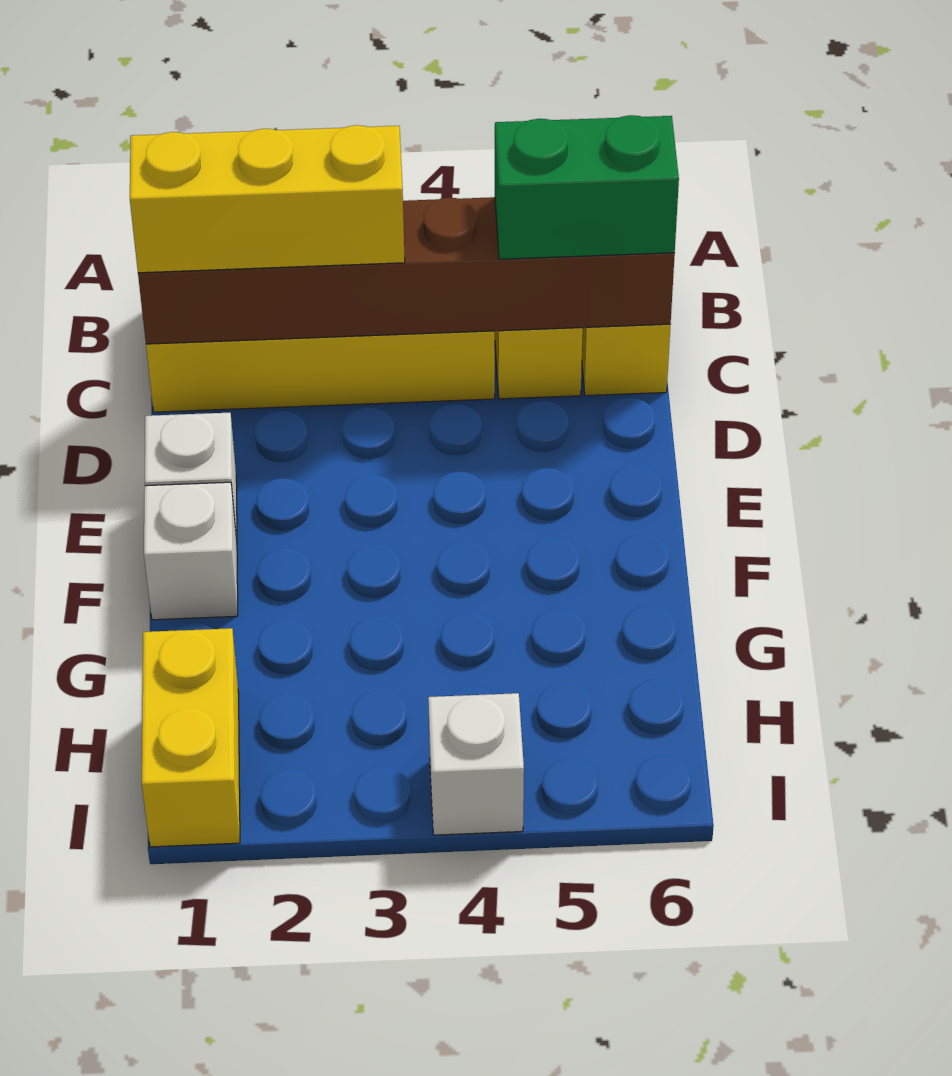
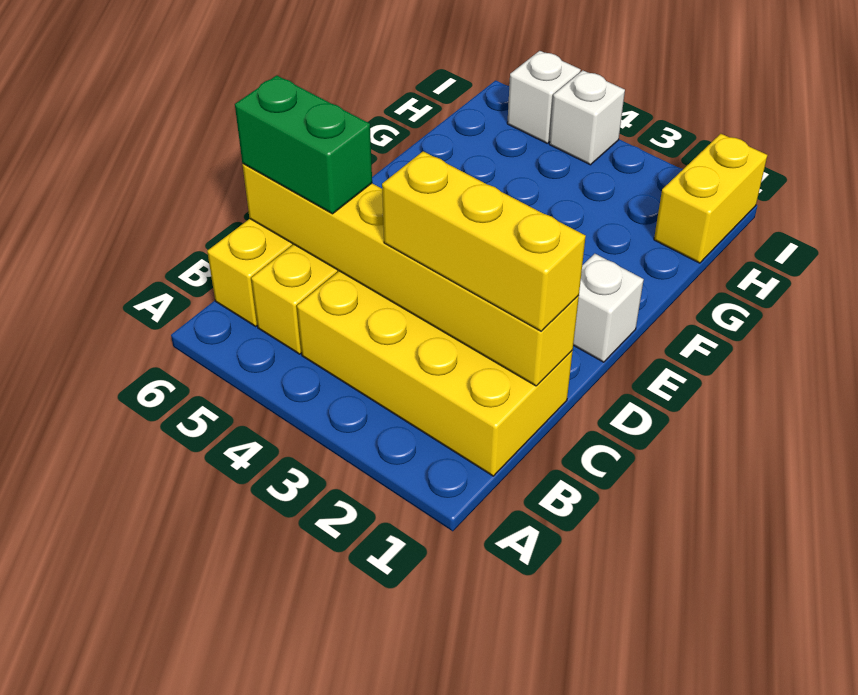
brown brick C1:C6 level 2 -> yellow brick C1:C6 level 2
white brick F1 level 1 -> white brick I5 level 1

